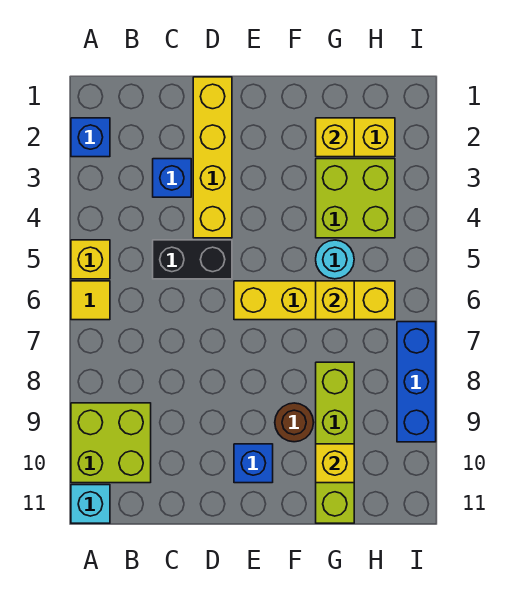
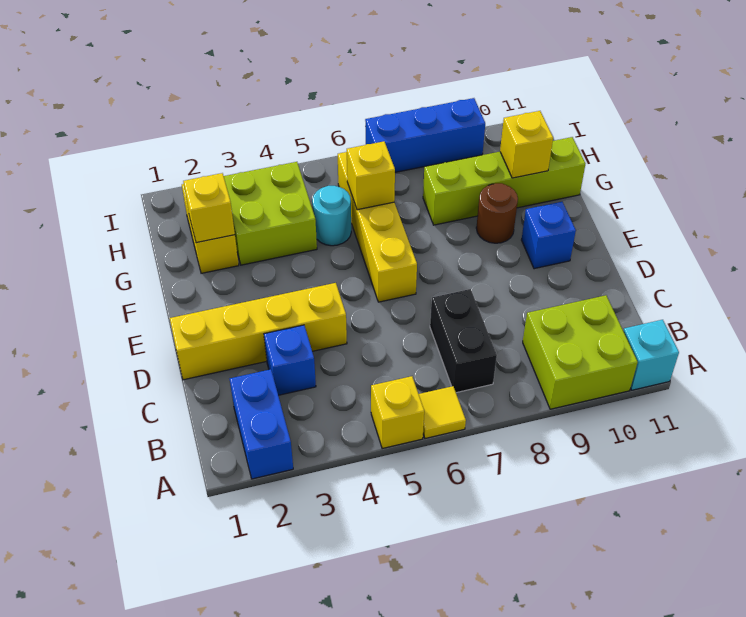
blue brick A2 level 1 -> blue brick A2:B2 level 1
black brick C5:D5 level 1 -> black brick B7:C7 level 1

